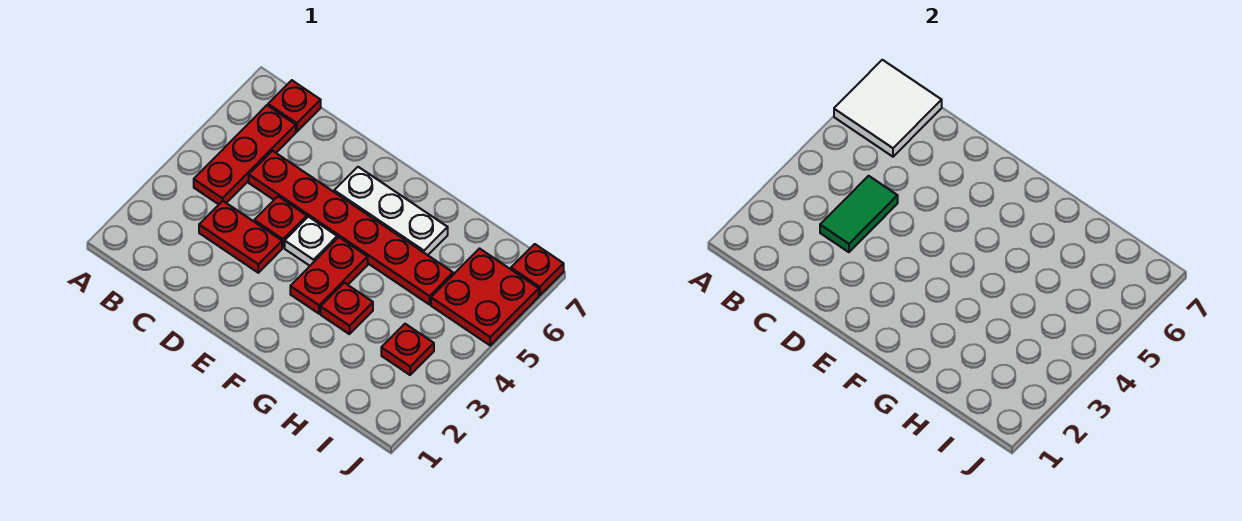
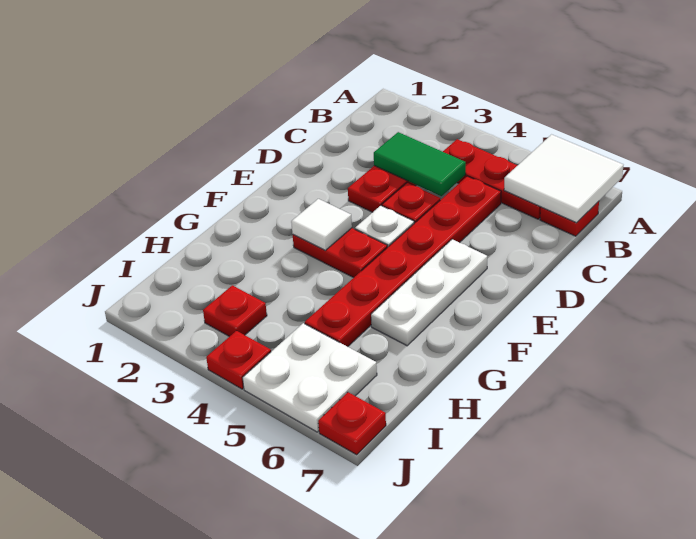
none -> white tile F3 level 2
red plate G3 level 1 -> red plate J4 level 1
red plate I5:J6 level 1 -> white plate I5:J6 level 1

